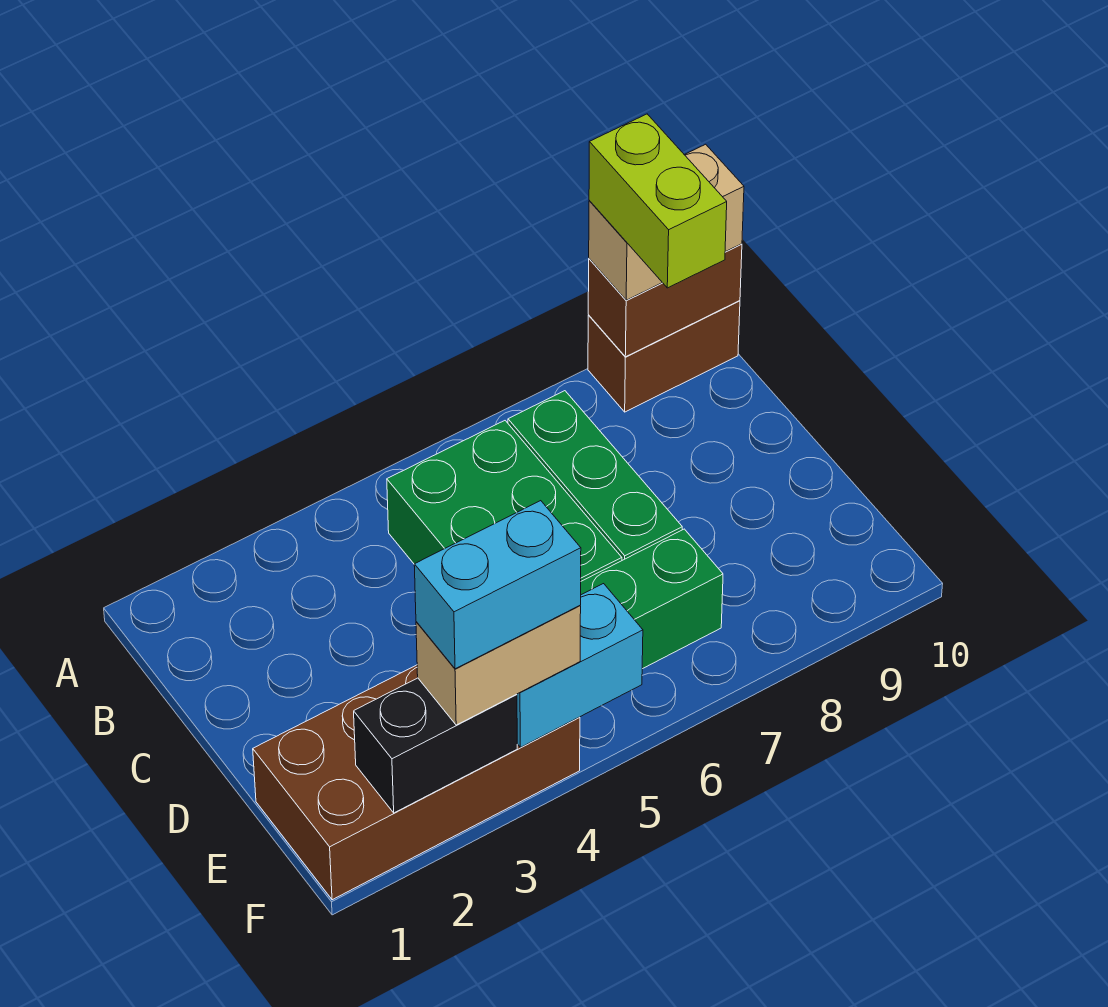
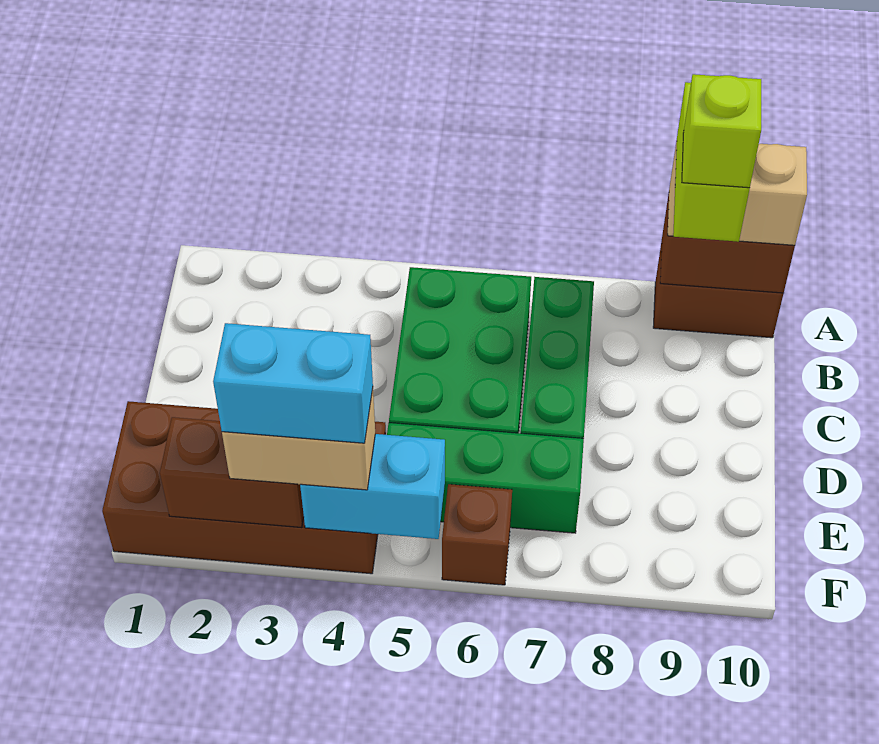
none -> lime brick B9 level 5
black brick F2:F3 level 2 -> brown brick F2:F3 level 2
none -> brown brick F6 level 1

